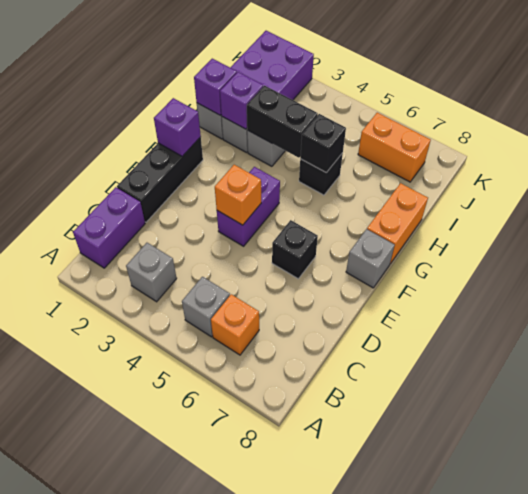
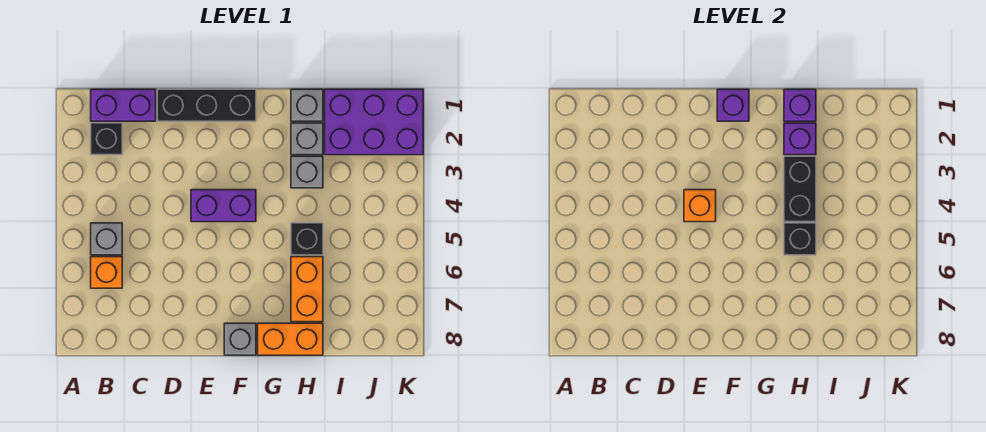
grey brick B3 level 1 -> none
black brick E6 level 1 -> black brick B2 level 1
orange brick J6:J7 level 1 -> orange brick H6:H7 level 1

